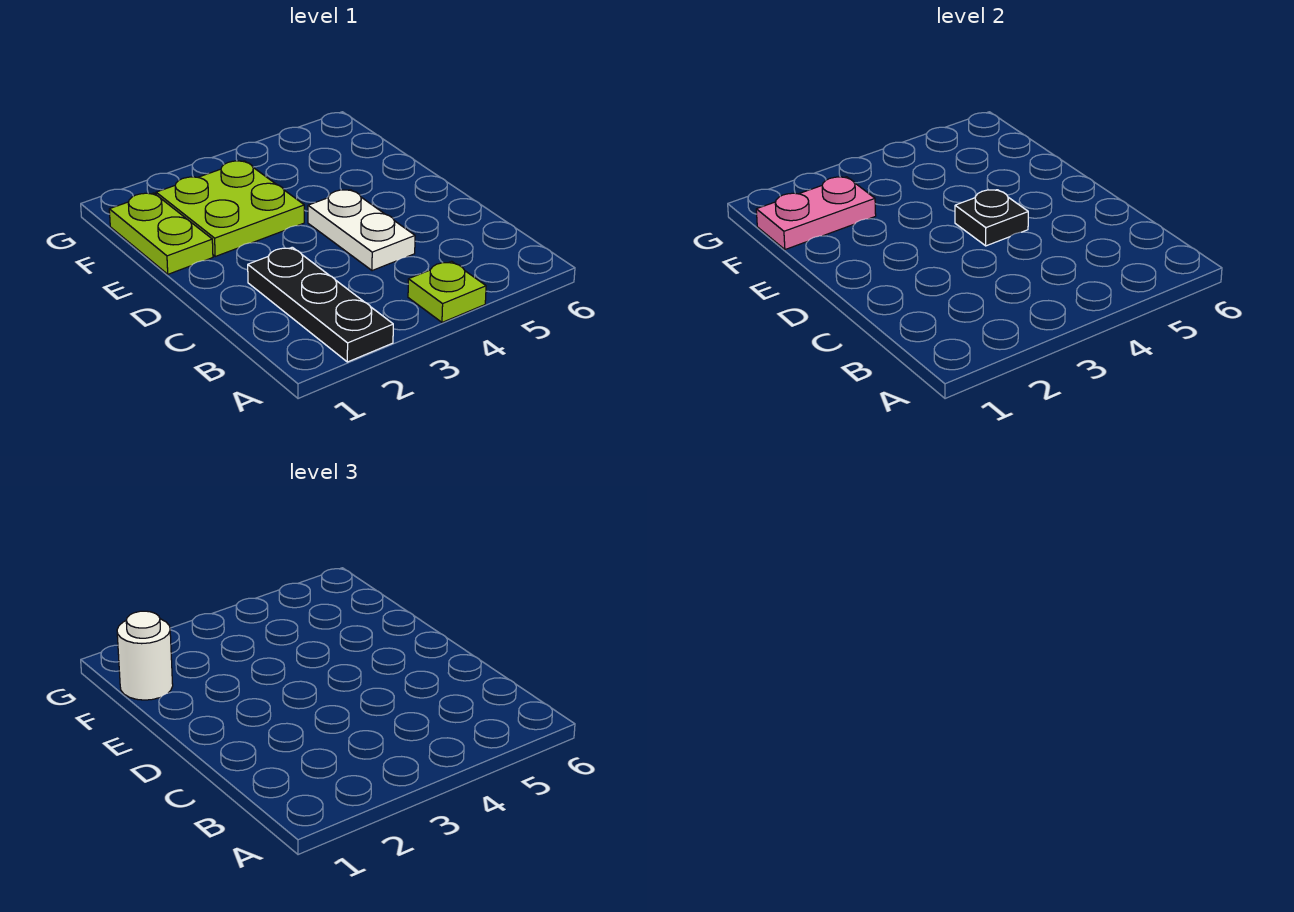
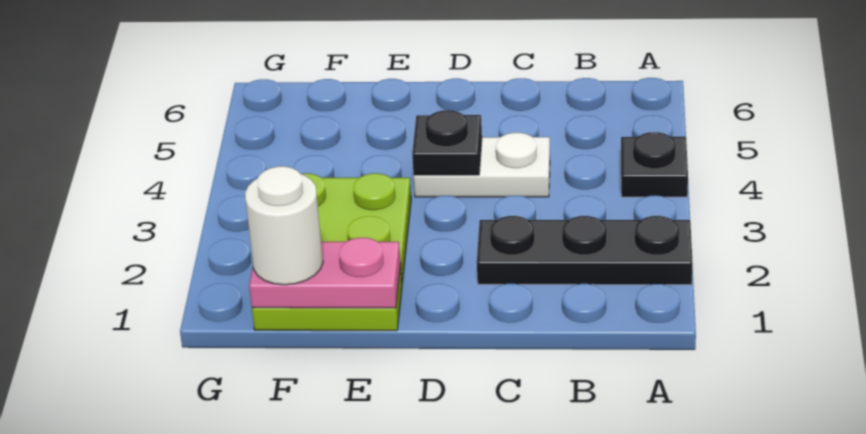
lime plate A4 level 1 -> black plate A4 level 1
pink plate F1:F2 level 2 -> pink plate E1:F1 level 2

